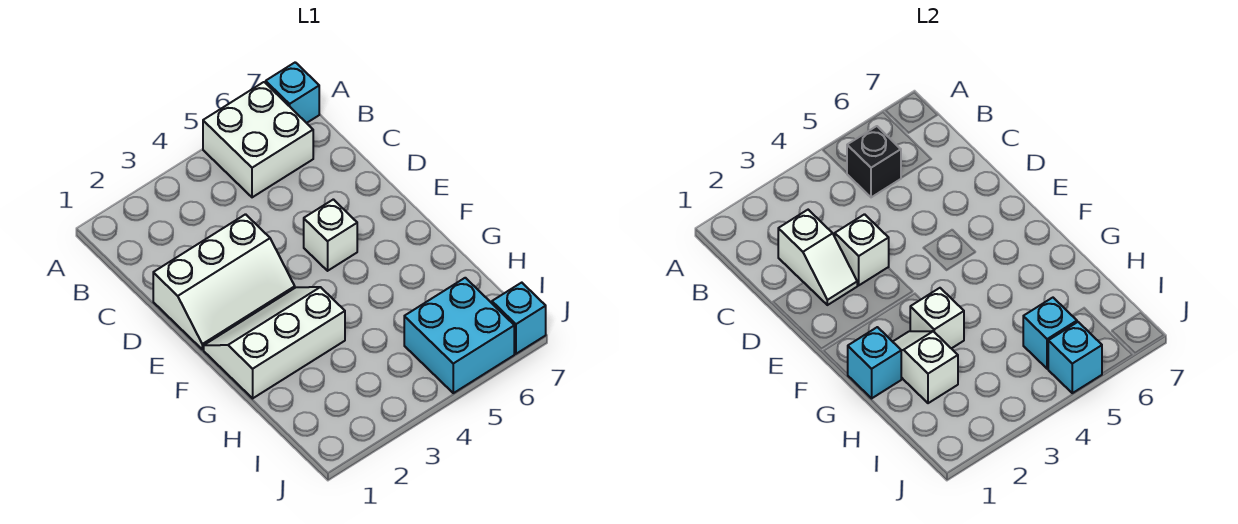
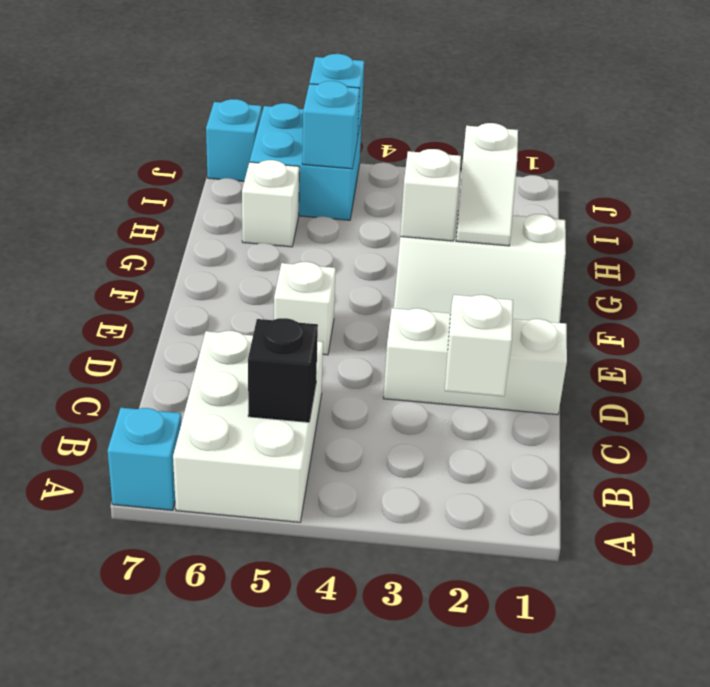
white brick A5:B6 level 1 -> white brick A5:C6 level 1
white brick D3 level 2 -> white brick H6 level 1
cyan brick G1 level 2 -> none

